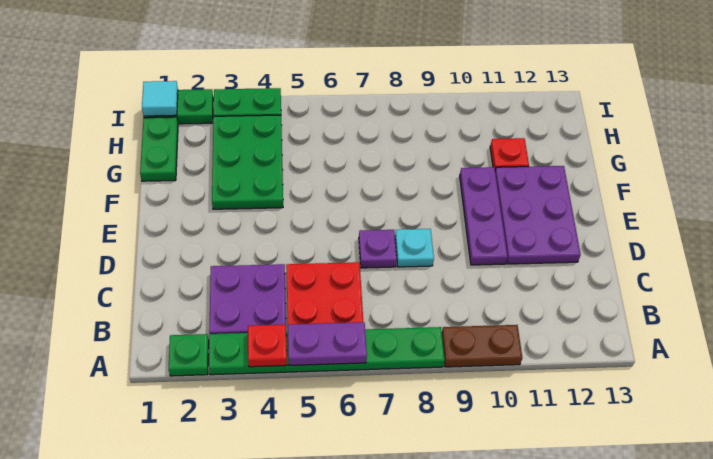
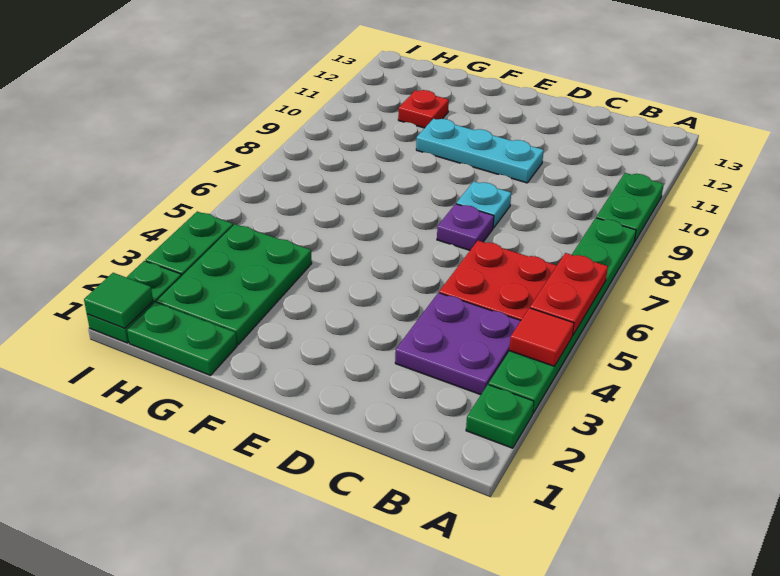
red plate A4 level 2 -> red tile A4 level 2
purple plate A5:A6 level 2 -> red plate A5:A6 level 2
brown plate A9:A10 level 1 -> green plate A9:A10 level 1
purple plate D10:F10 level 1 -> cyan plate D10:F10 level 1
purple plate D11:F12 level 1 -> none
green plate F3:H4 level 1 -> green plate G2:H4 level 1
cyan tile I1 level 2 -> green tile I1 level 2

